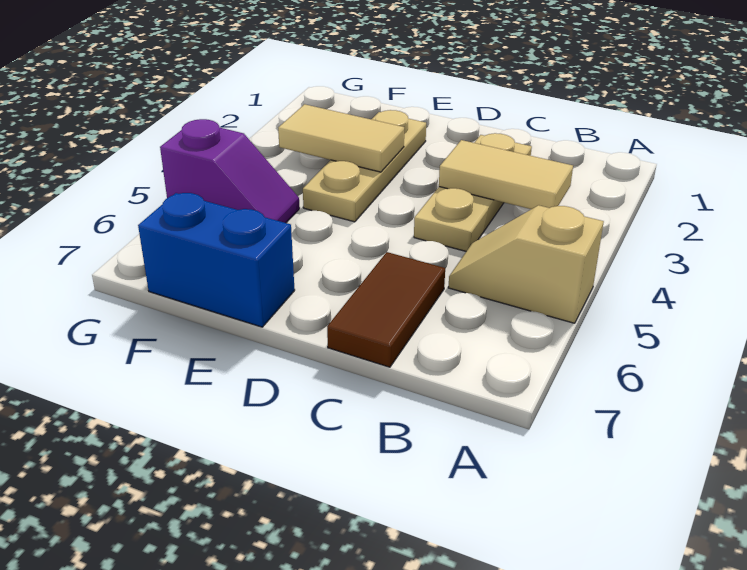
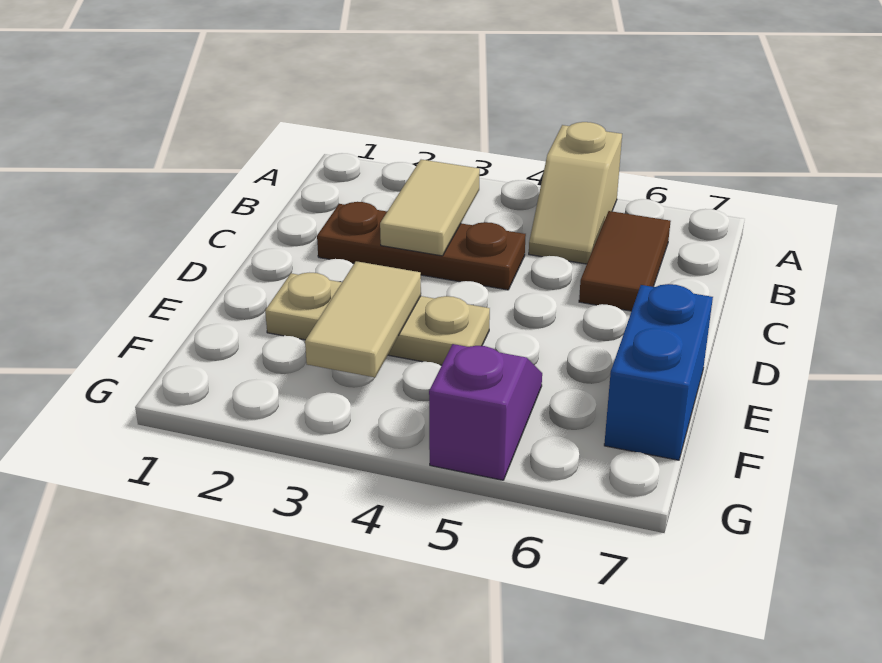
tan plate C2:C4 level 1 -> brown plate C2:C4 level 1
brown tile C6:C7 level 1 -> brown tile B6:C6 level 1

